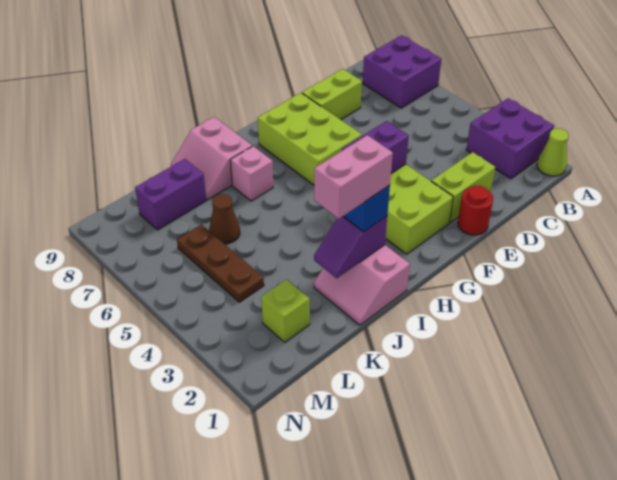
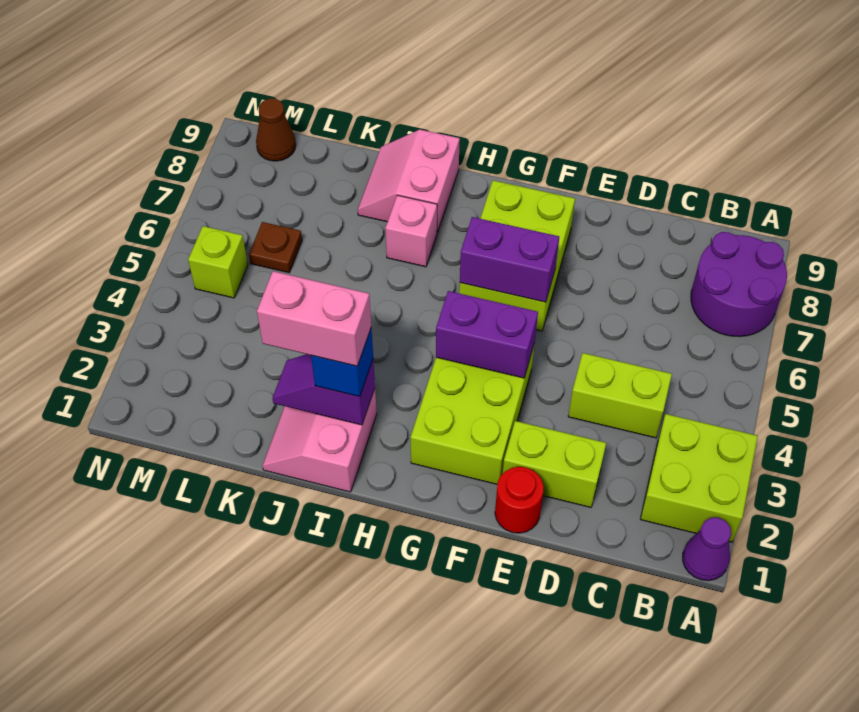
lime cone A1 level 1 -> purple cone A1 level 1
purple brick A2:B3 level 1 -> lime brick A2:B3 level 1
purple brick A7:B8 level 1 -> purple round brick A7:B8 level 1
lime brick D8:E8 level 1 -> lime brick C4:D4 level 1
brown cone K6 level 1 -> brown cone M9 level 1
purple brick K8:L8 level 1 -> purple brick F6:G6 level 2
lime brick L2 level 1 -> lime brick M5 level 1
brown plate L4:L6 level 1 -> brown plate L6 level 1

